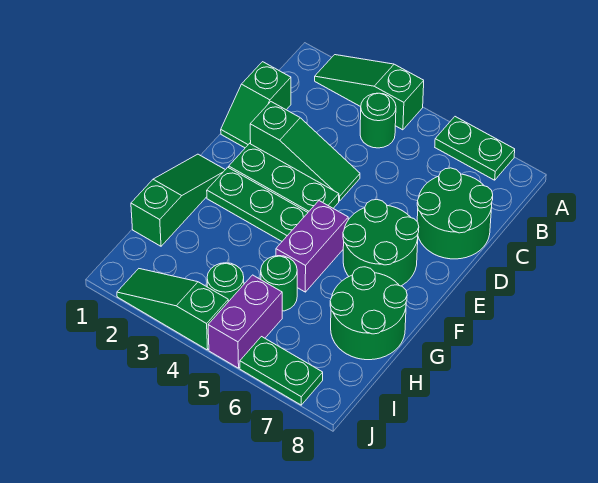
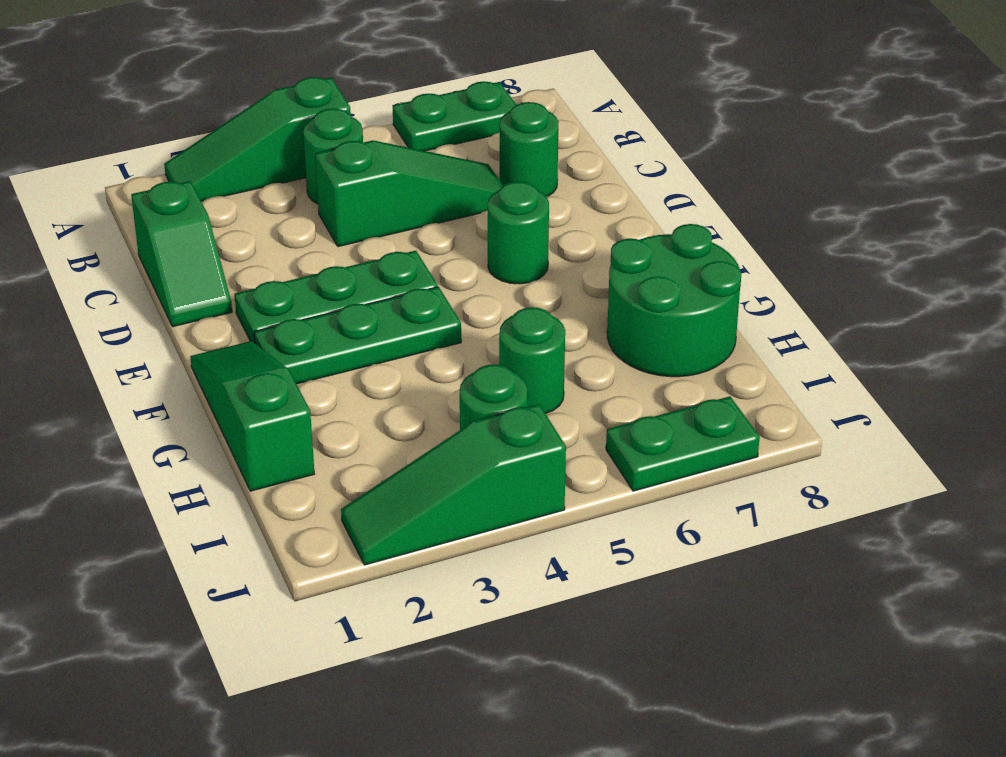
green round brick C7:D8 level 1 -> green round brick C7 level 1
green slope D2:D4 level 1 top 2 -> green slope C4:C6 level 1 top 4
green round brick E6:F7 level 1 -> green round brick E6 level 1
purple brick F5:G5 level 1 -> none
purple brick I5:J5 level 1 -> none

